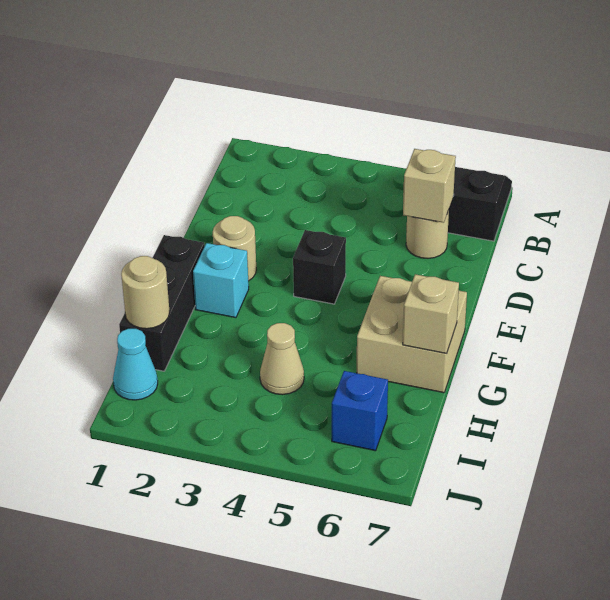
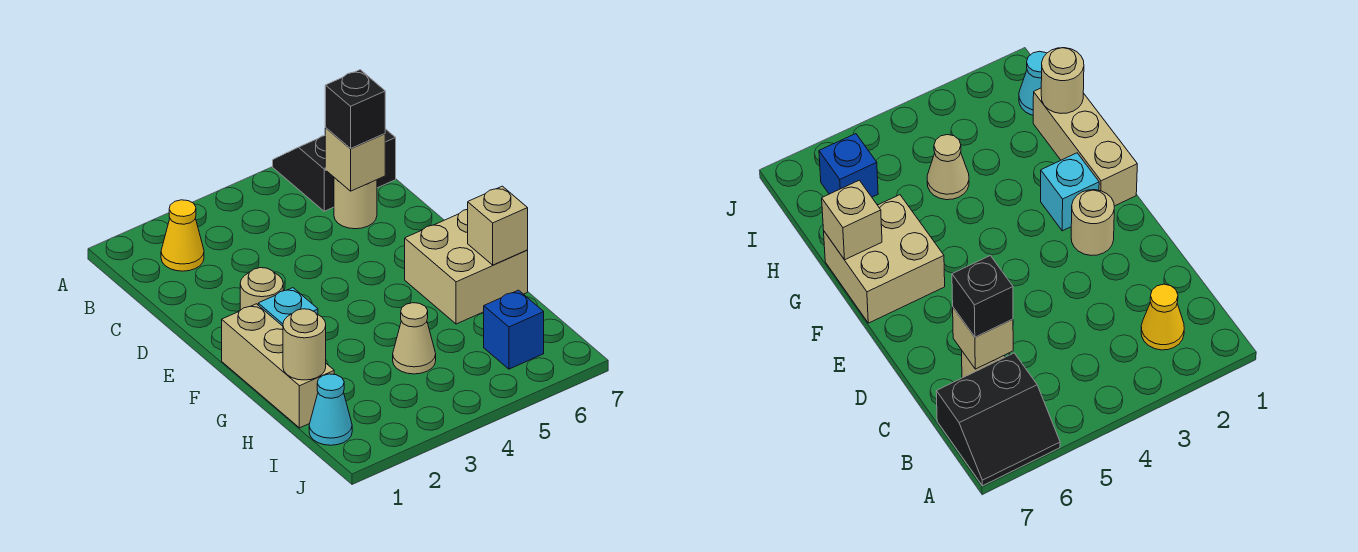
none -> yellow cone B2 level 1
black brick E4 level 1 -> black brick C6 level 3
black brick F1:H1 level 1 -> tan brick F1:H1 level 1

